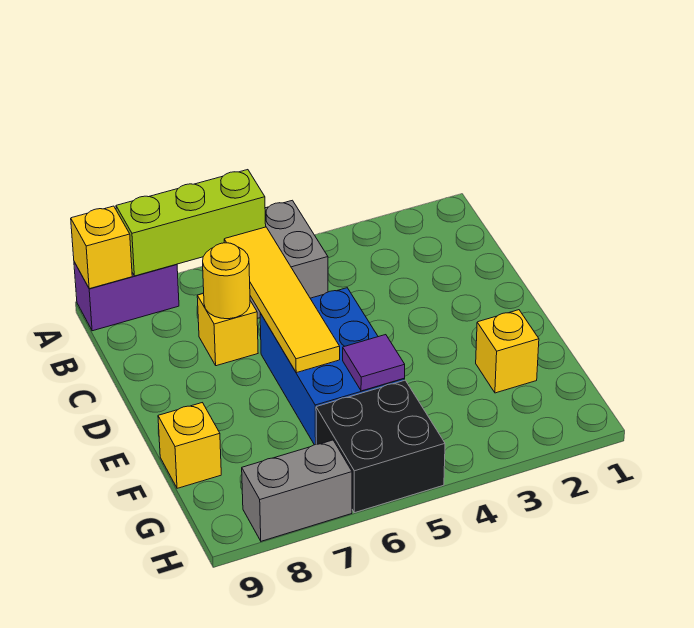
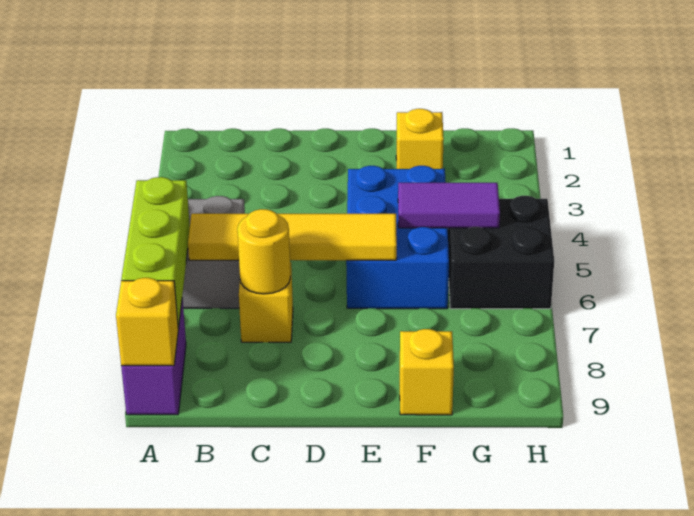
blue brick D5:F6 level 1 -> blue brick E4:F6 level 1
purple tile F5 level 2 -> purple tile F5:G5 level 2
grey brick H7:H8 level 1 -> none

